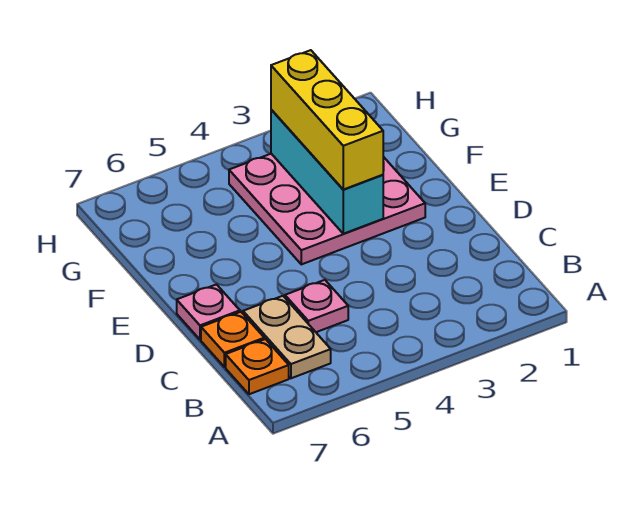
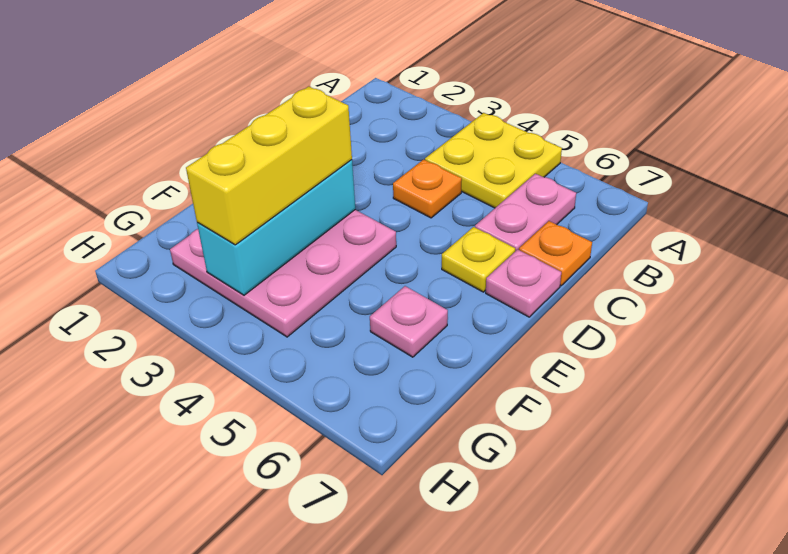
none -> yellow plate A4:B5 level 1
tan plate B6:C6 level 1 -> pink plate B6:C6 level 1
orange plate B7 level 1 -> orange plate C4 level 1
pink plate C5 level 1 -> pink plate F6 level 1
none -> yellow plate D6 level 1

